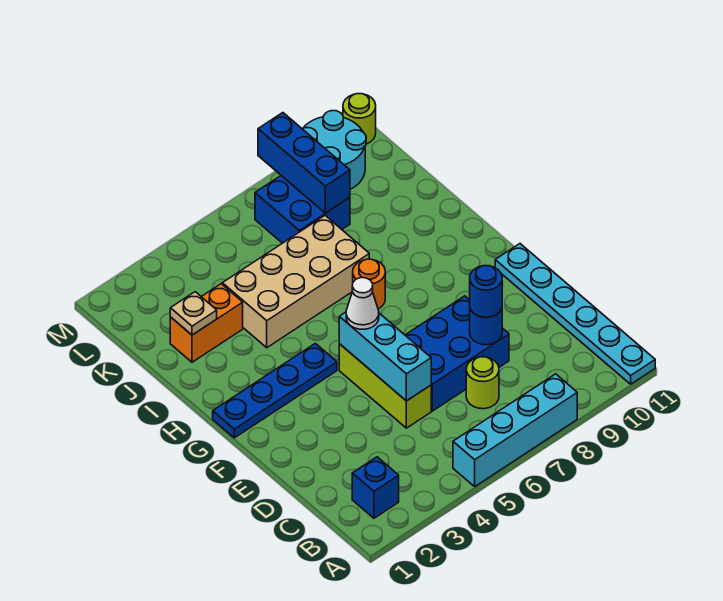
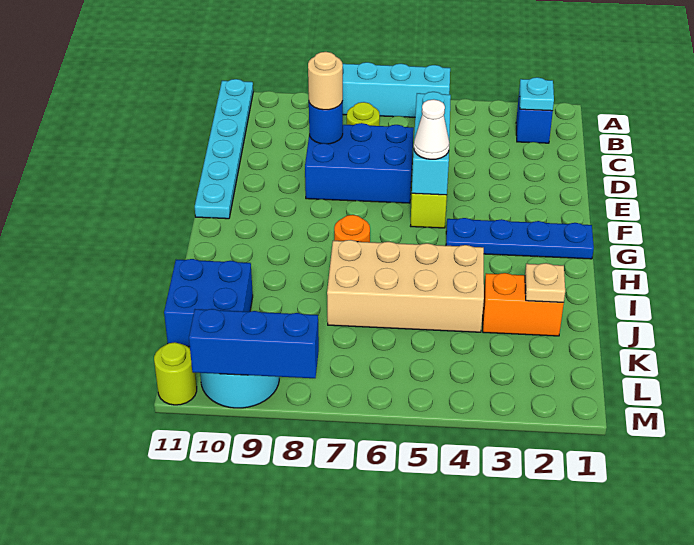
none -> cyan plate B2 level 2
blue round brick D8 level 3 -> tan round brick D8 level 3
blue brick K7:L8 level 1 -> blue brick J10:K11 level 1
blue brick K8:M8 level 2 -> blue brick M8:M10 level 2

